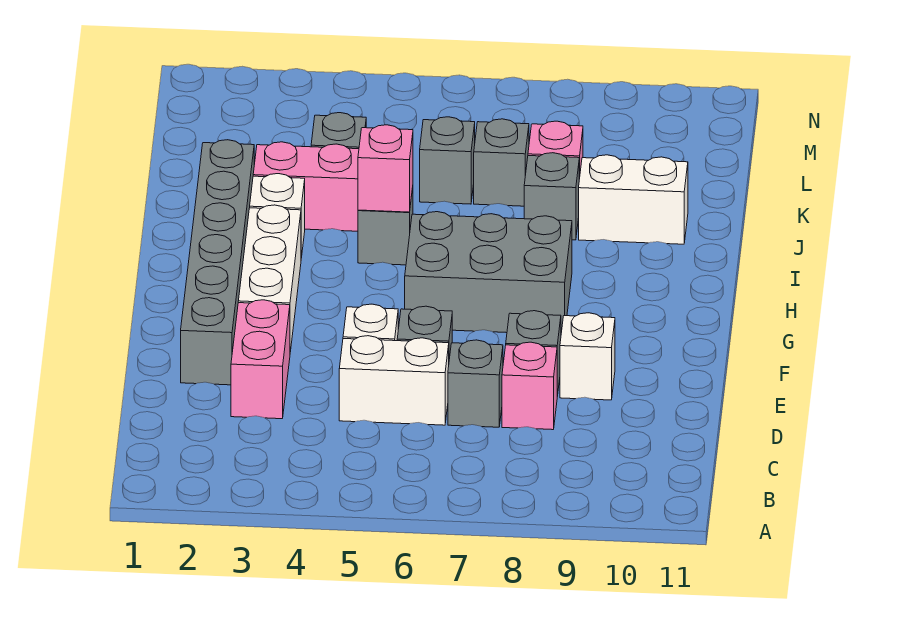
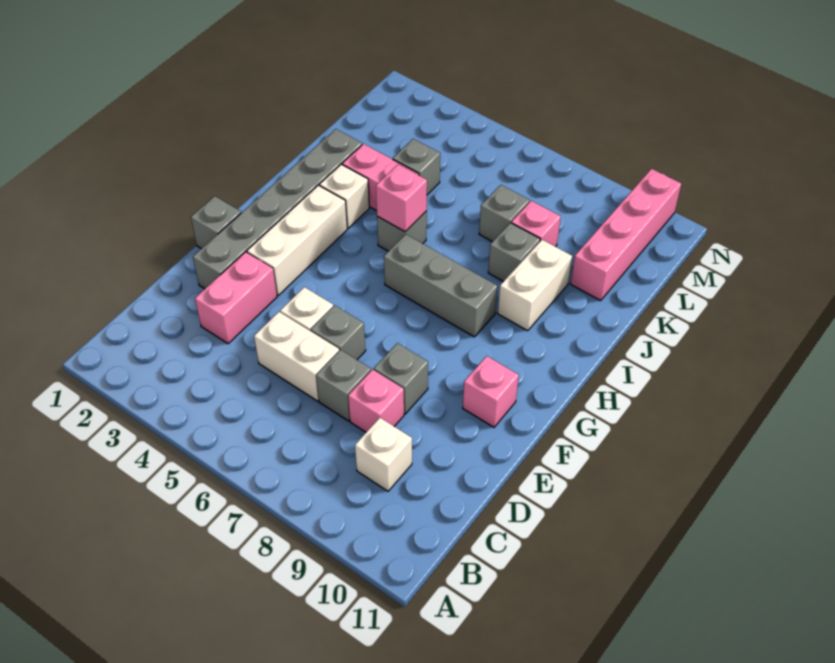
white brick E9 level 1 -> white brick C9 level 1
none -> pink brick F10 level 1
grey brick G6:H8 level 1 -> grey brick H6:H8 level 1
white brick J9:J10 level 1 -> white brick I9:J9 level 1
grey brick K6 level 1 -> grey brick F1 level 1
none -> pink brick K10:N10 level 1

